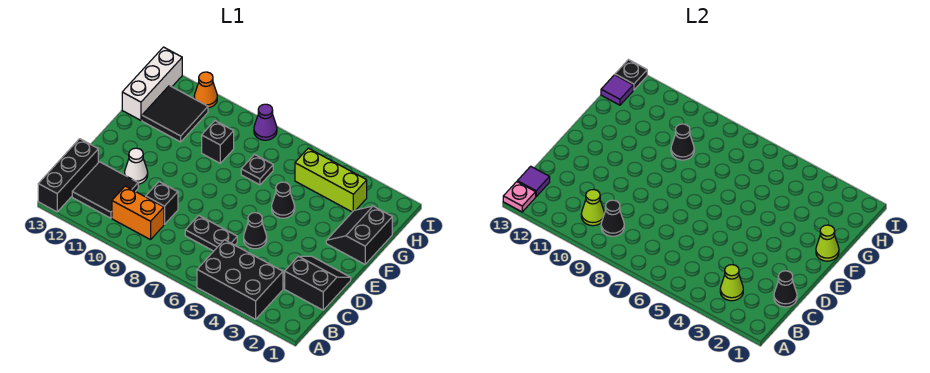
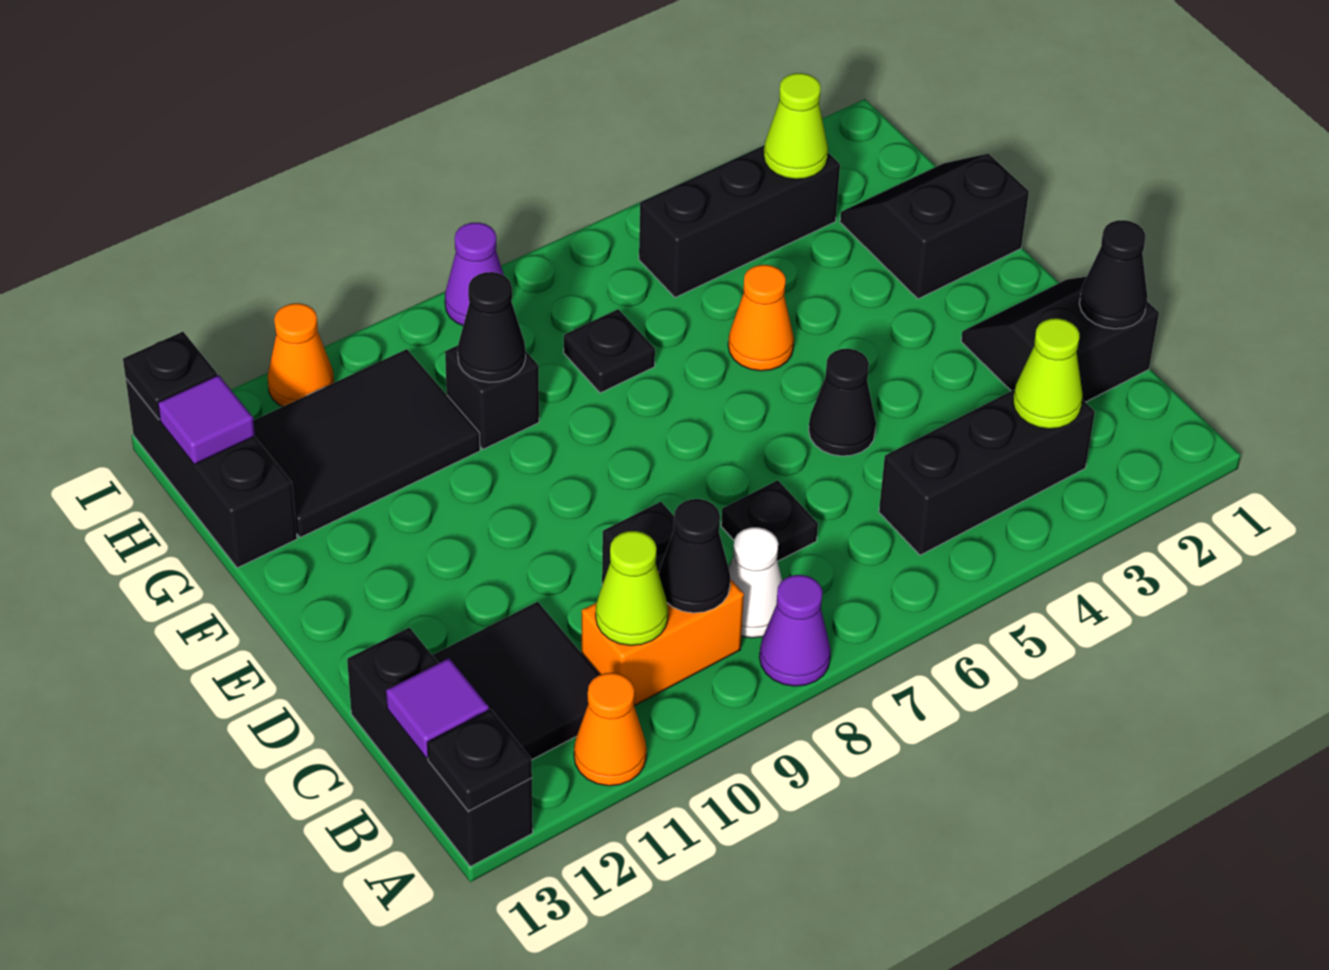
black brick A3:B5 level 1 -> black brick B3:B5 level 1
none -> purple cone A8 level 1
none -> orange cone A11 level 1
pink plate A13 level 2 -> black plate A13 level 2
black plate C6:C7 level 1 -> black plate C7 level 1
white cone D11 level 1 -> white cone B8 level 1
black slope F1:G2 level 1 top 1 -> black slope F1:G2 level 1 top F
lime cone F1 level 2 -> lime cone H3 level 2
black cone F5 level 1 -> orange cone F5 level 1
black tile G11:H12 level 1 -> black tile G10:H12 level 1
white brick G13:I13 level 1 -> black brick G13:I13 level 1
lime brick H3:H5 level 1 -> black brick H3:H5 level 1

